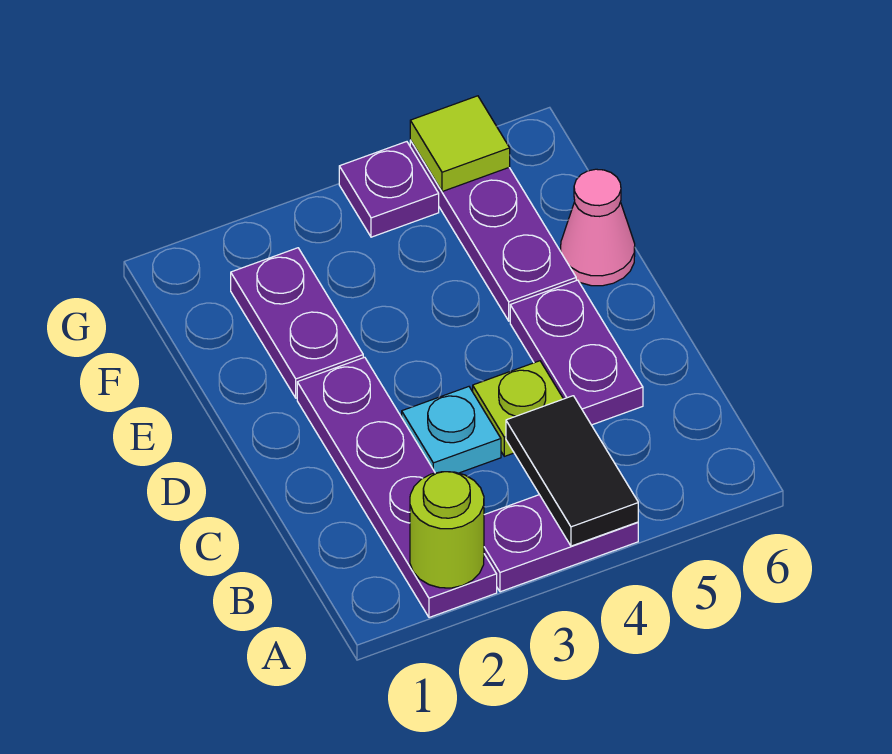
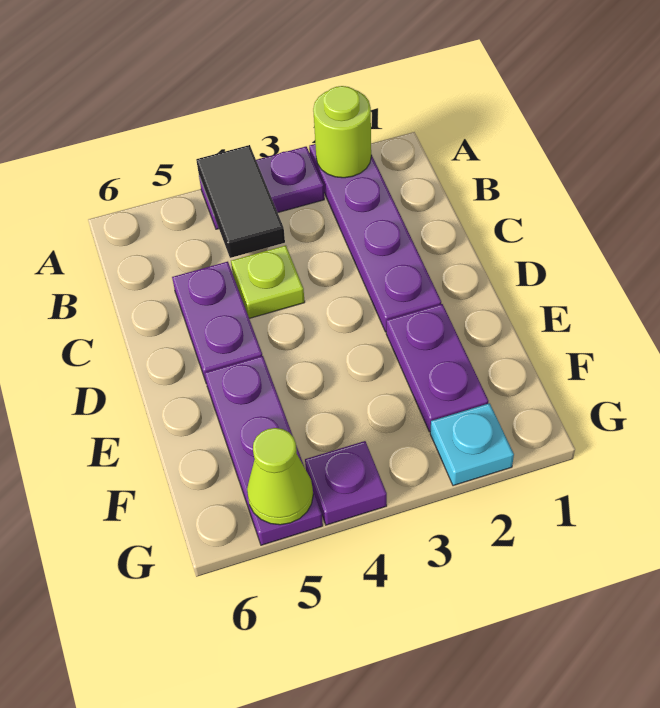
cyan plate C3 level 1 -> cyan plate G2 level 1
pink cone E6 level 1 -> none
lime tile G5 level 2 -> lime cone G5 level 2

